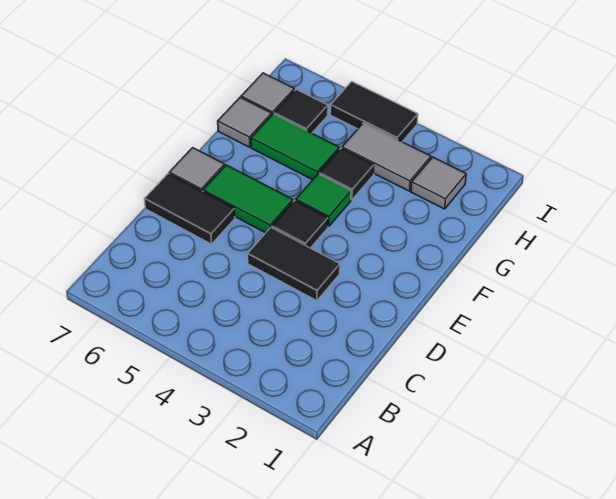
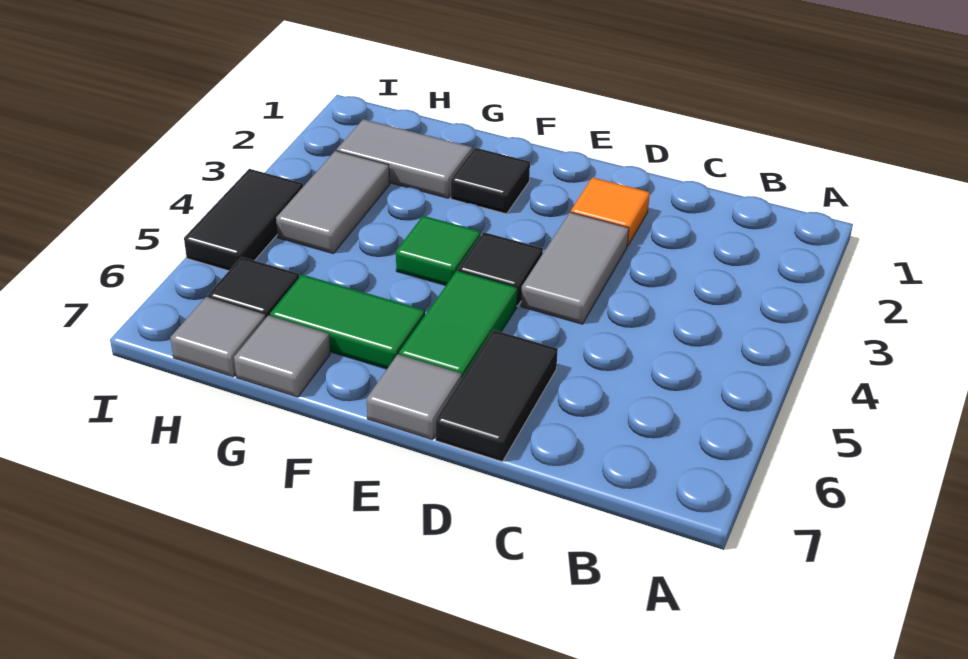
none -> orange tile D2 level 1
black tile D3:D4 level 1 -> grey tile D3:D4 level 1
black tile G4 level 1 -> black tile F2 level 1
green tile G5:G6 level 1 -> green tile F6:G6 level 1
grey tile H2 level 1 -> grey tile G2:H2 level 1

